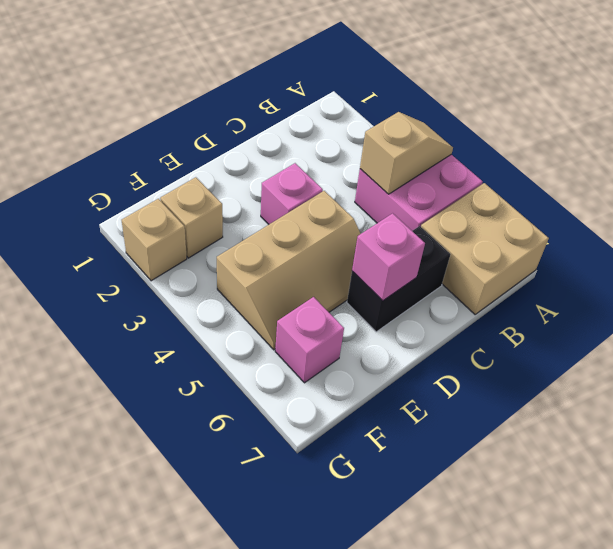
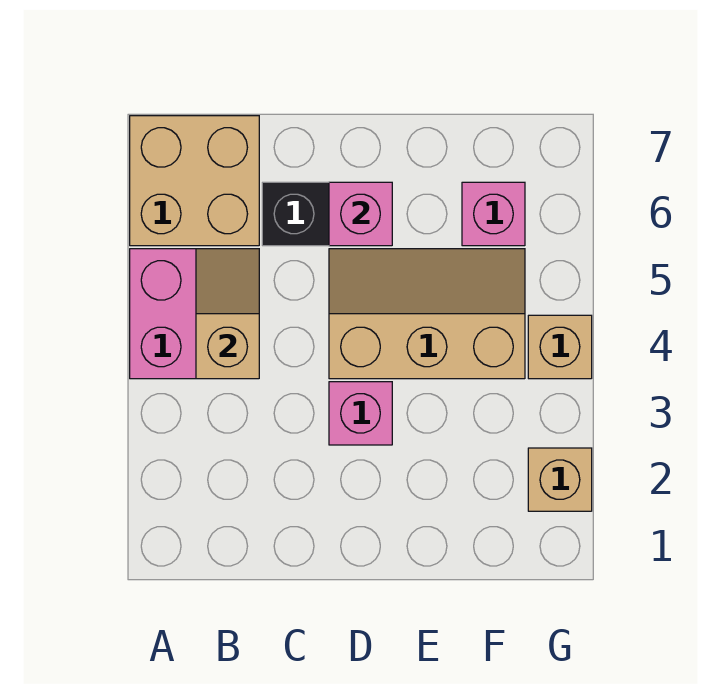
tan slope A4:B4 level 2 top B -> tan slope B4:B5 level 2 top 4
tan brick F2 level 1 -> tan brick G4 level 1

